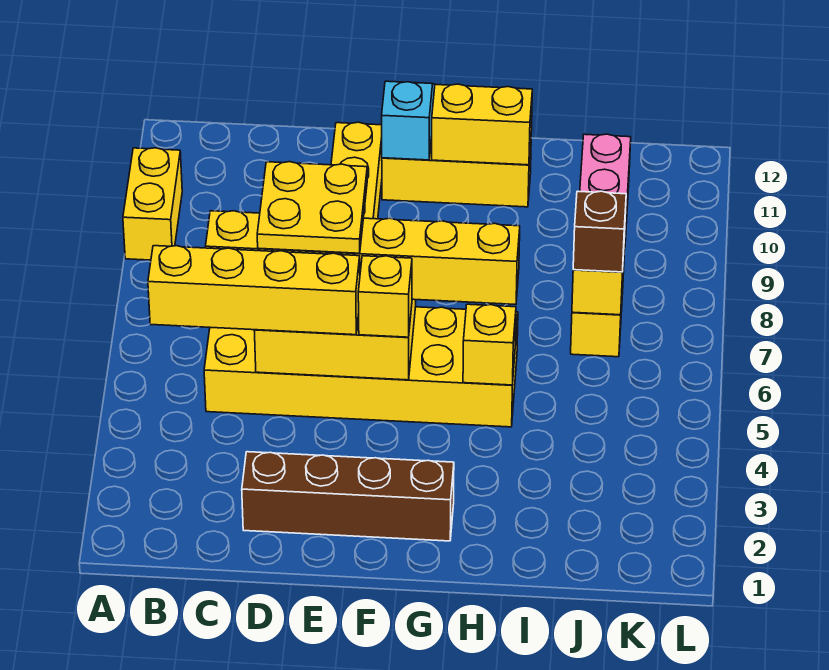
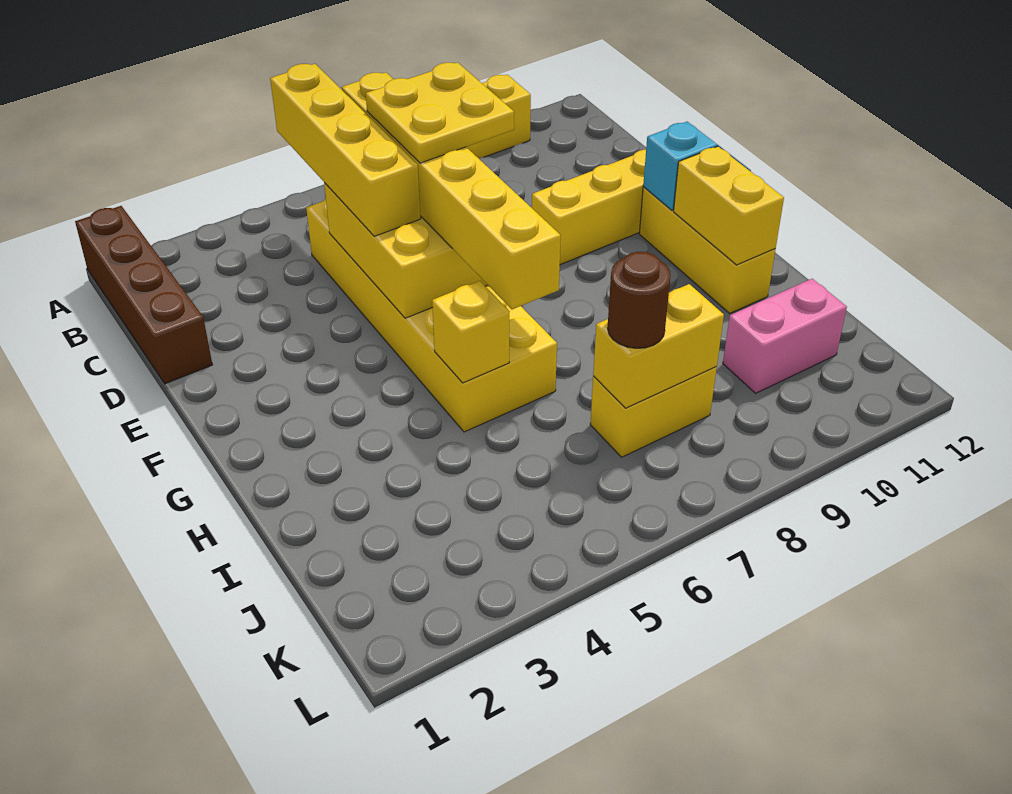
brown brick D2:G2 level 1 -> brown brick A1:D1 level 1
yellow brick F5 level 3 -> none
brown brick J7 level 3 -> brown round brick J7 level 3

